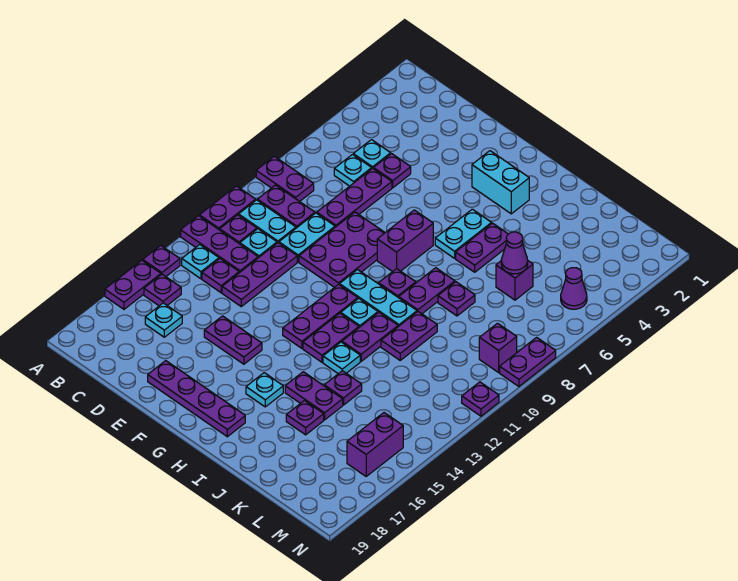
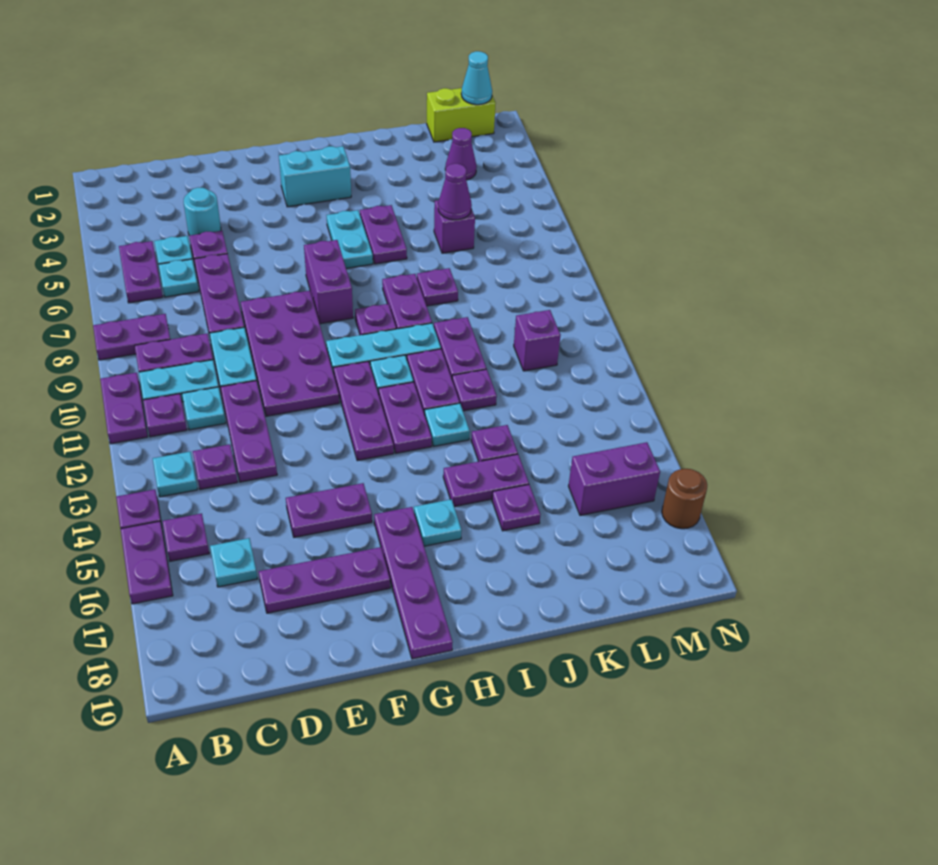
purple plate A12:C12 level 1 -> purple plate D17:F17 level 1
none -> cyan round brick D4 level 1
purple plate E8:F10 level 1 -> purple plate E8:F11 level 1
purple plate E18:H18 level 1 -> purple plate G16:G19 level 1
none -> lime brick L1:M1 level 1
none -> cyan cone M1 level 2
purple cone M5 level 1 -> purple cone L3 level 1
purple brick M9 level 1 -> purple brick L11 level 1
purple brick M15:M16 level 1 -> purple brick L16:M16 level 1
purple plate N8:N9 level 1 -> purple plate B5:B6 level 1
purple plate N11 level 1 -> purple plate J12 level 1
none -> brown round brick N17 level 1

